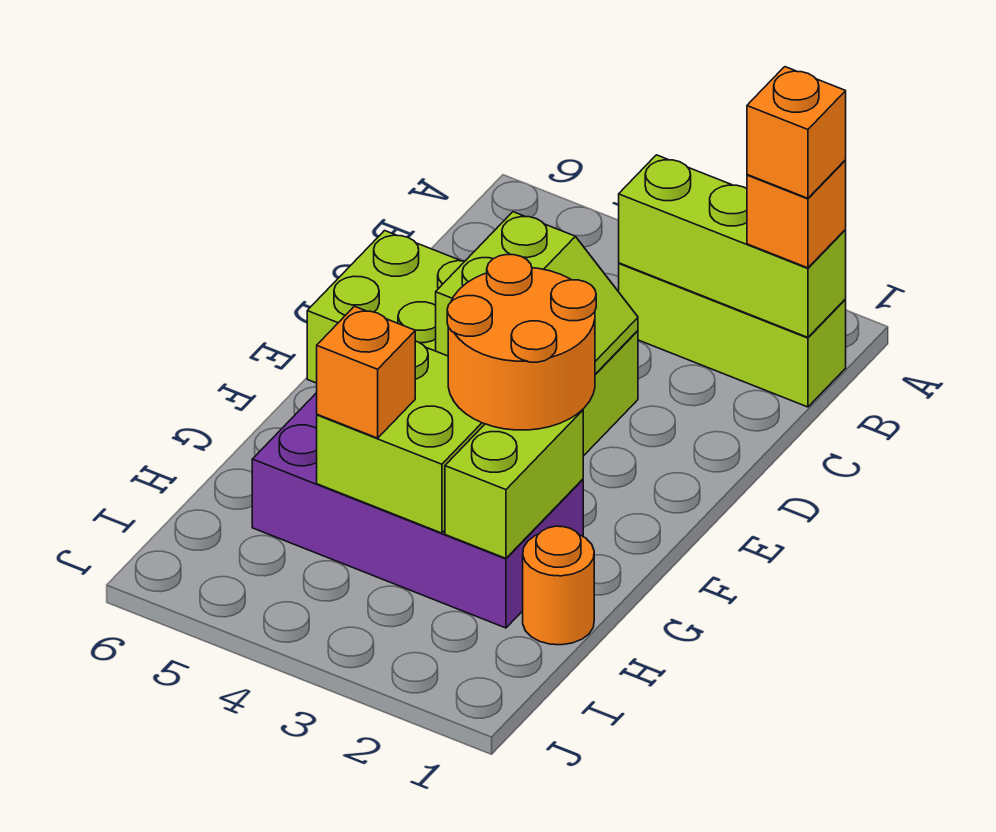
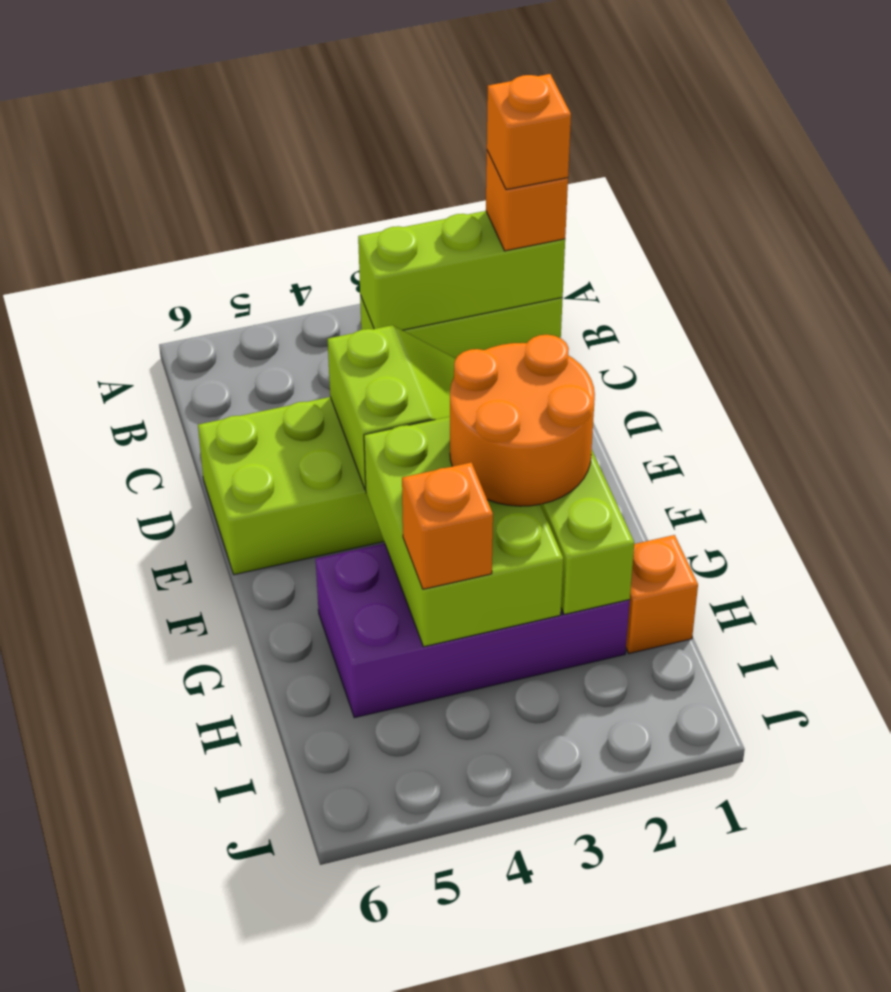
lime brick G3:H4 level 2 -> lime brick F3:H4 level 2
orange round brick H1 level 1 -> orange brick H1 level 1

